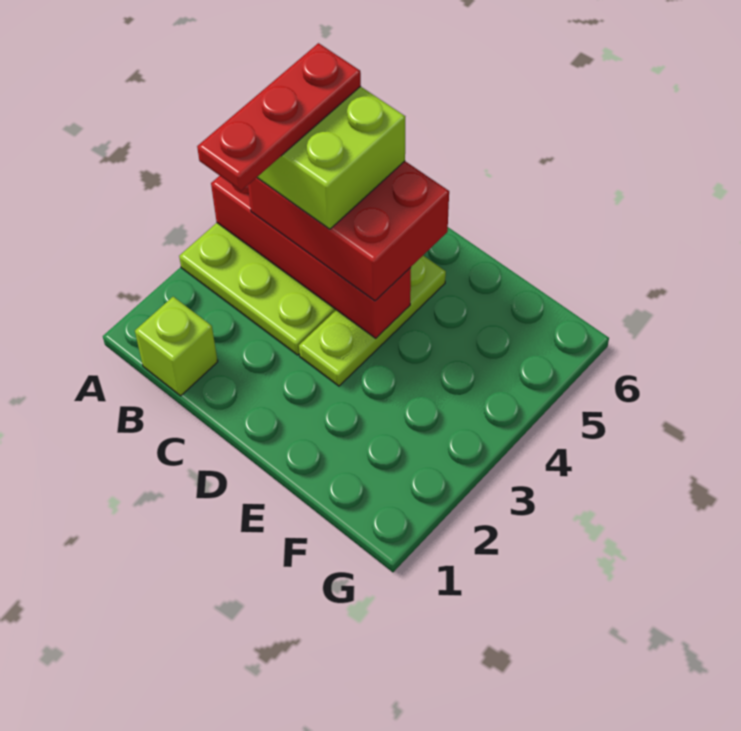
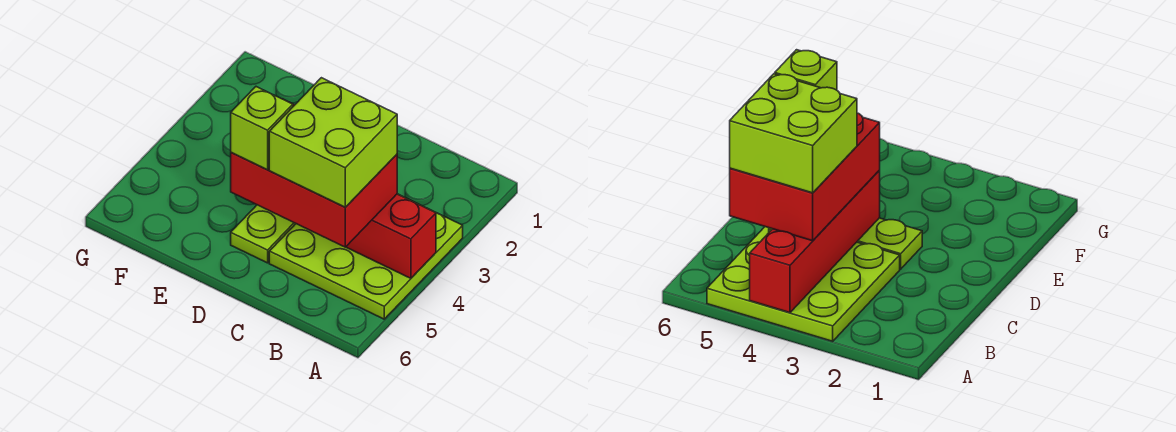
lime brick B1 level 1 -> lime brick D5 level 4
red plate B3:B5 level 5 -> none

